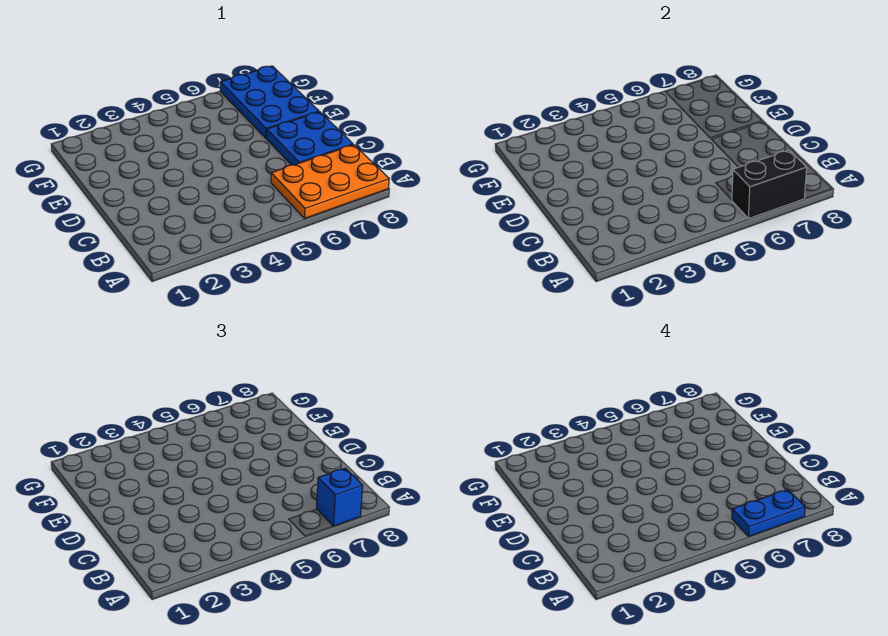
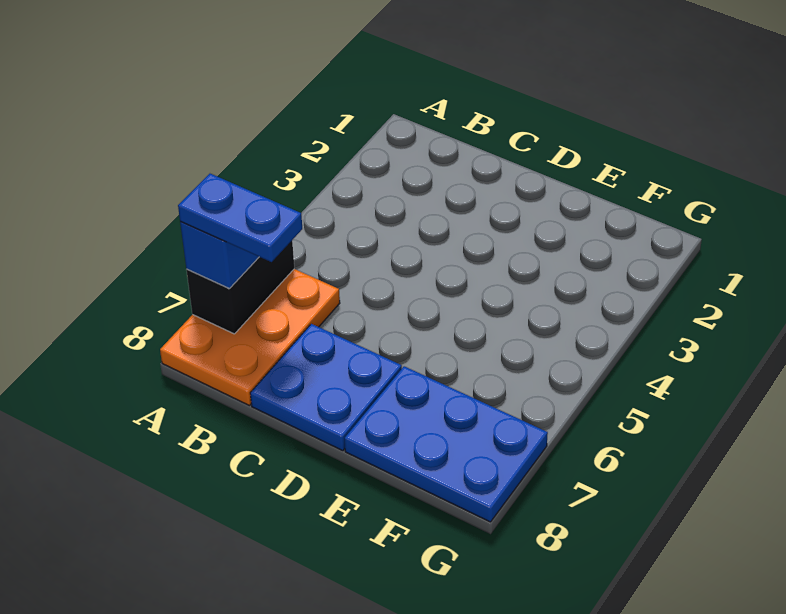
blue plate A6:A7 level 4 -> blue plate A7:B7 level 4

